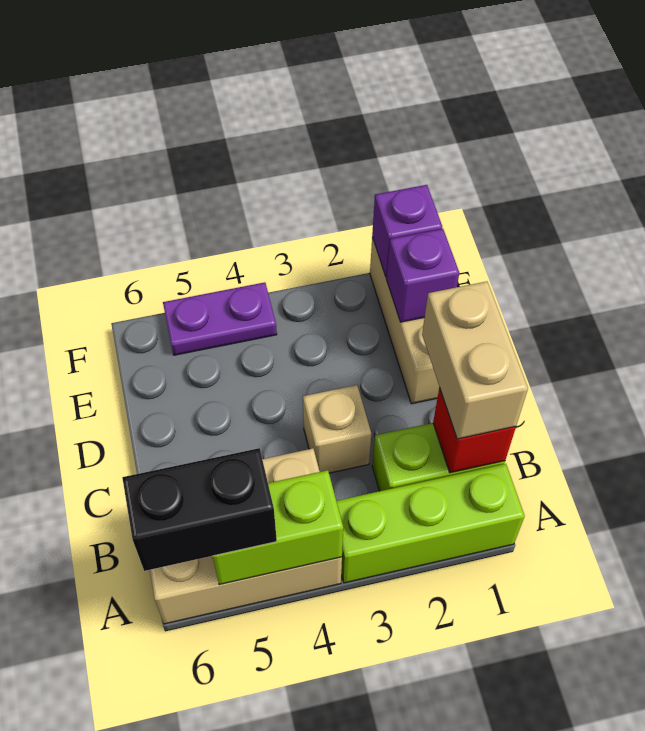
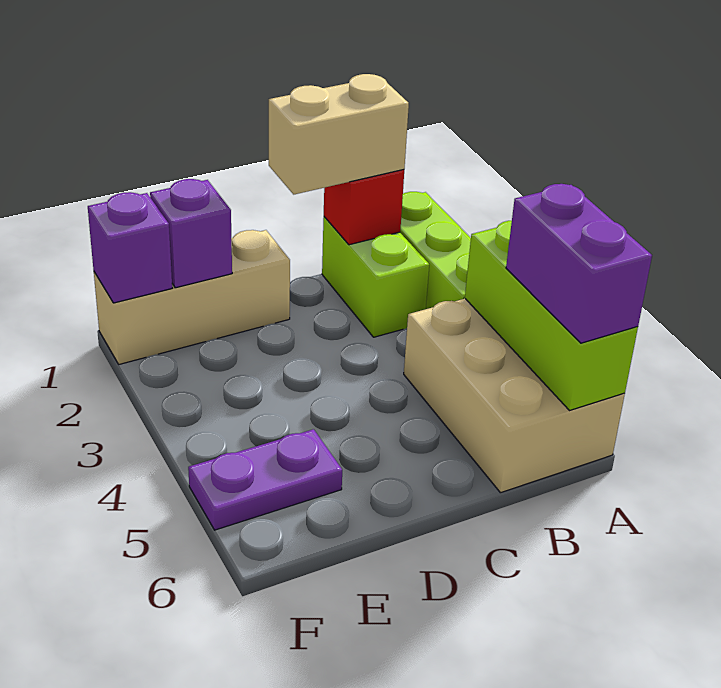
lime brick A4:A5 level 2 -> lime brick A4:A6 level 2
black brick A5:A6 level 3 -> purple brick A5:A6 level 3
tan brick C3 level 1 -> none
purple plate F4:F5 level 1 -> purple plate E5:F5 level 1

